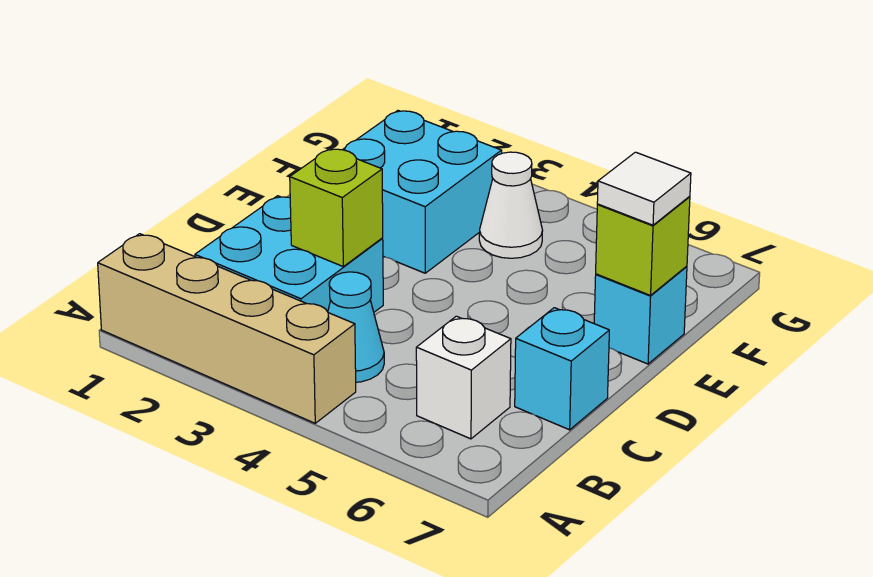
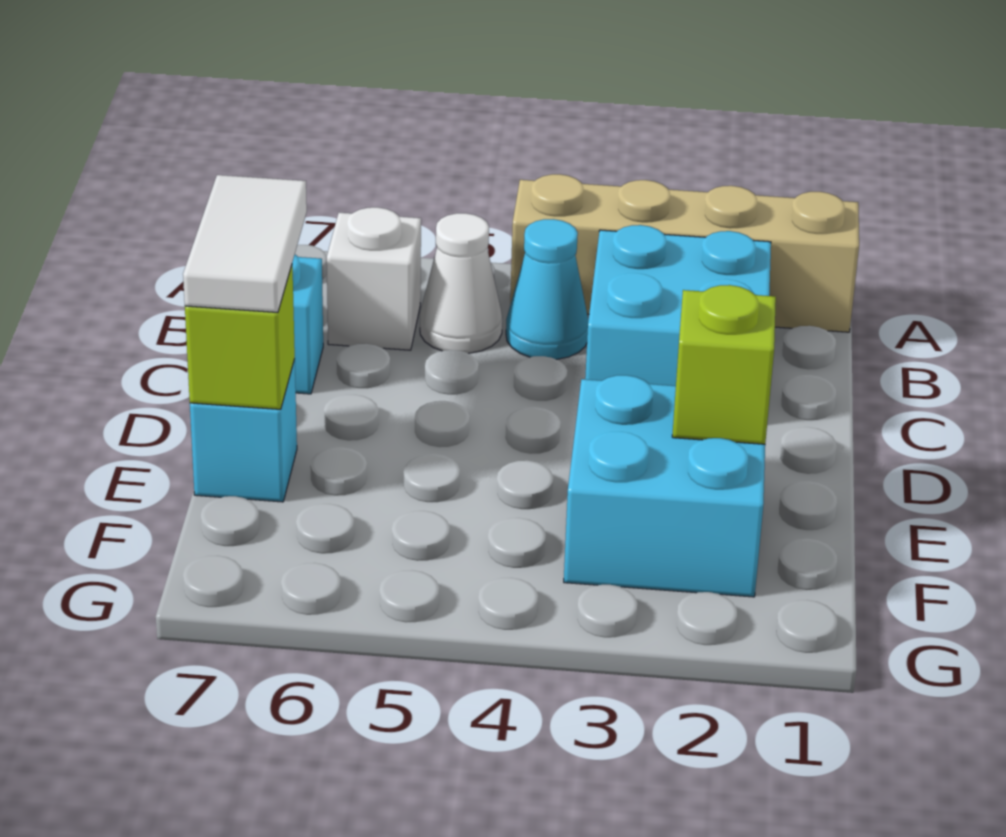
lime brick C3 level 2 -> lime brick E2 level 2
white tile E7 level 3 -> white tile D7:E7 level 3
white cone F4 level 1 -> white cone B5 level 1

